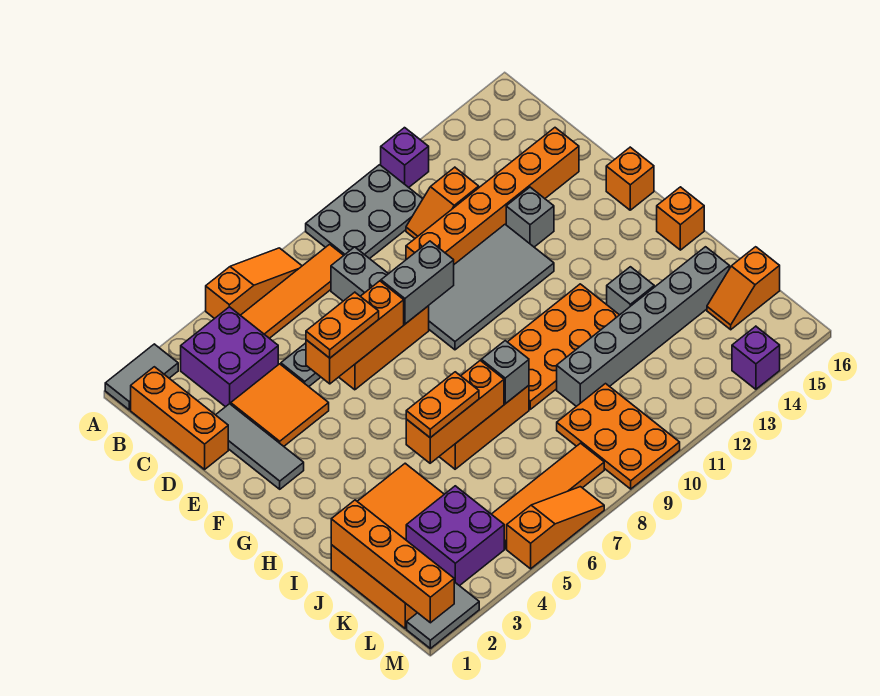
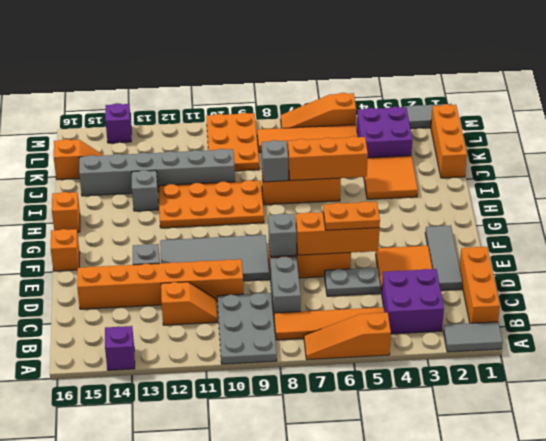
grey plate A9:B11 level 1 -> grey plate A9:C10 level 1
purple brick A12 level 1 -> purple brick A14 level 1
grey brick E8:E9 level 2 -> grey brick E8 level 2
orange plate I5:I6 level 3 -> none
orange brick J1:M1 level 2 -> none

